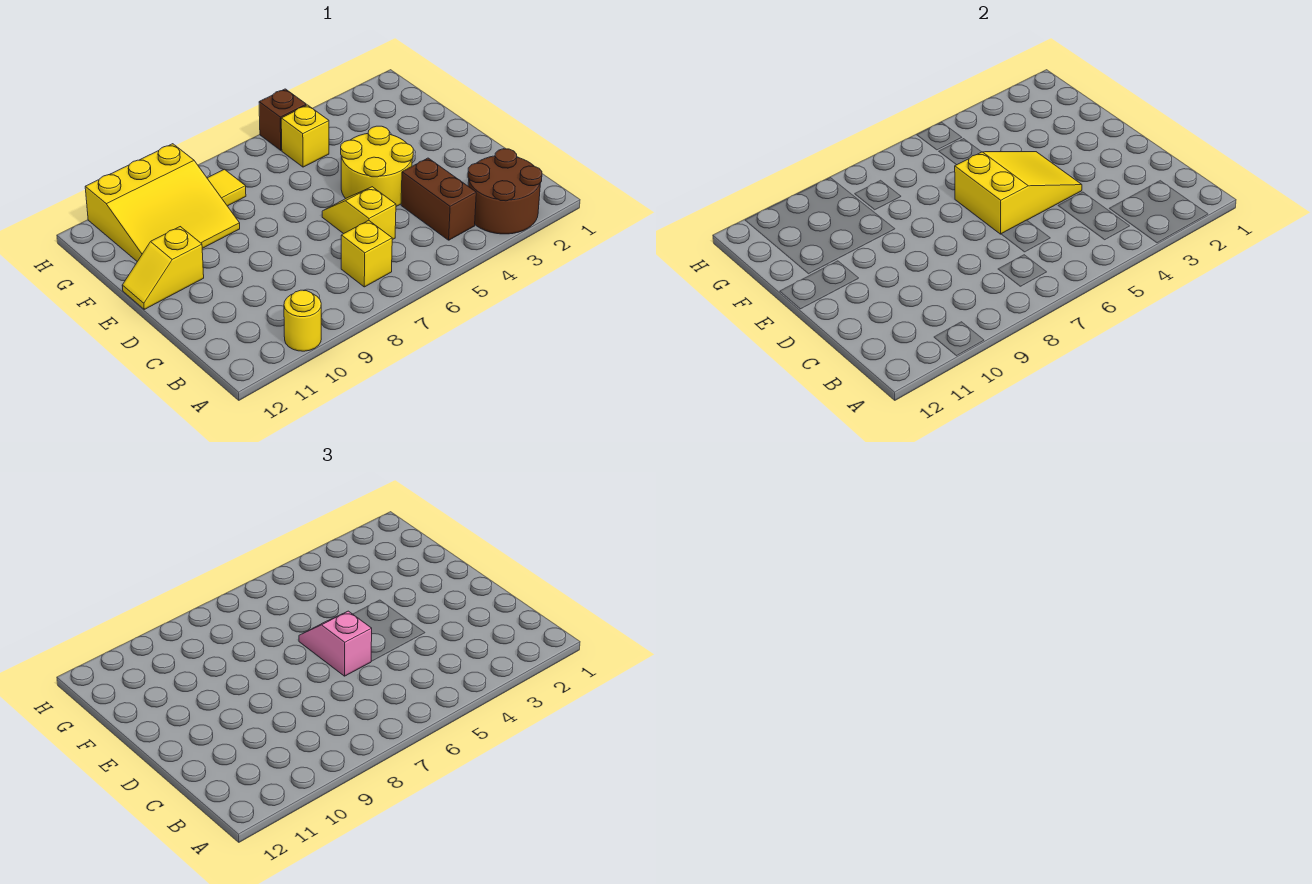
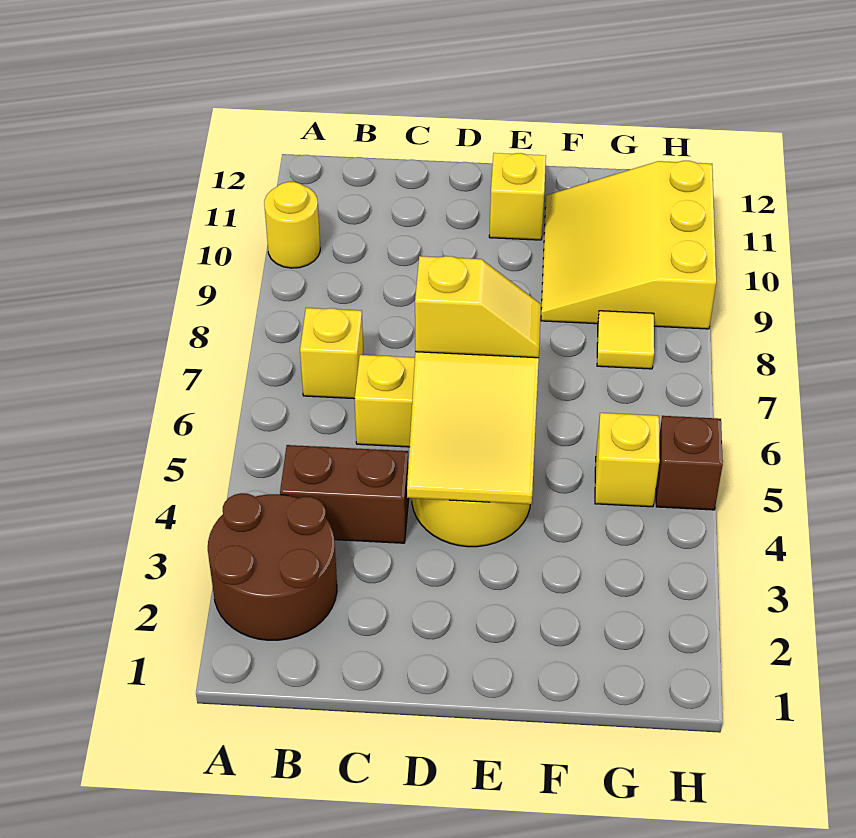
pink slope D6:E6 level 3 top D -> yellow slope D6:E6 level 3 top D

